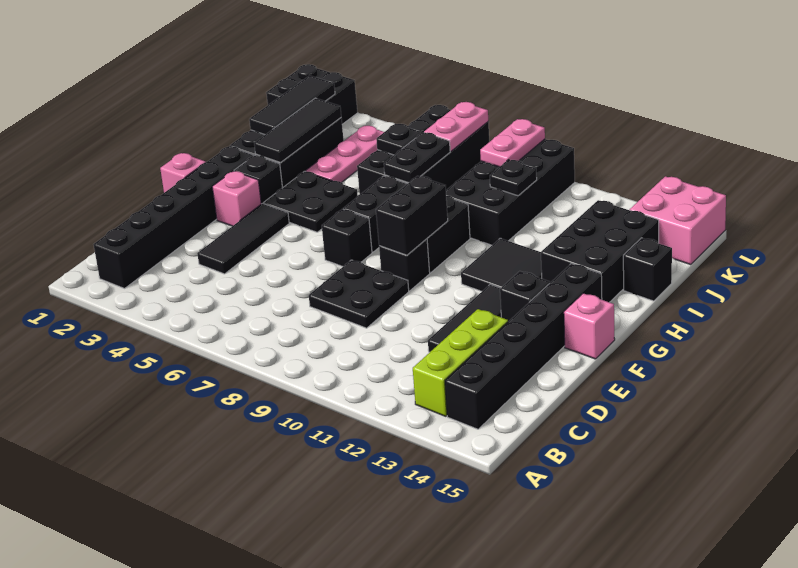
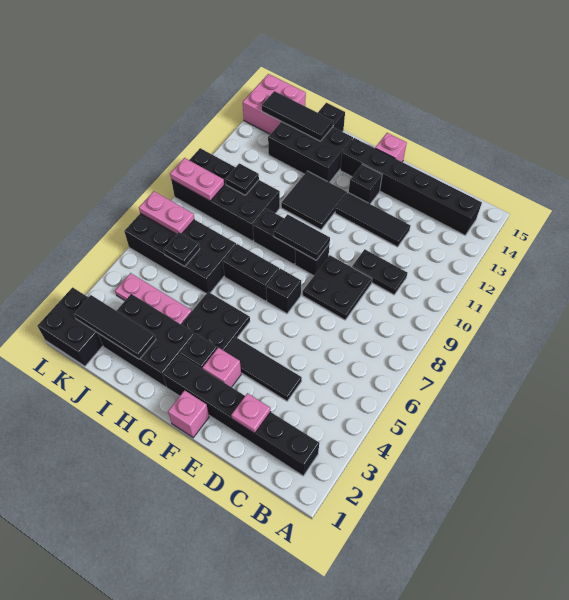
lime brick B13:D13 level 1 -> none
none -> pink plate D2 level 2
black brick F9:G9 level 2 -> black tile F9:G9 level 2
black tile H3:J3 level 2 -> black tile I14:K14 level 2
black plate I7:J7 level 2 -> black plate C10:D10 level 1

